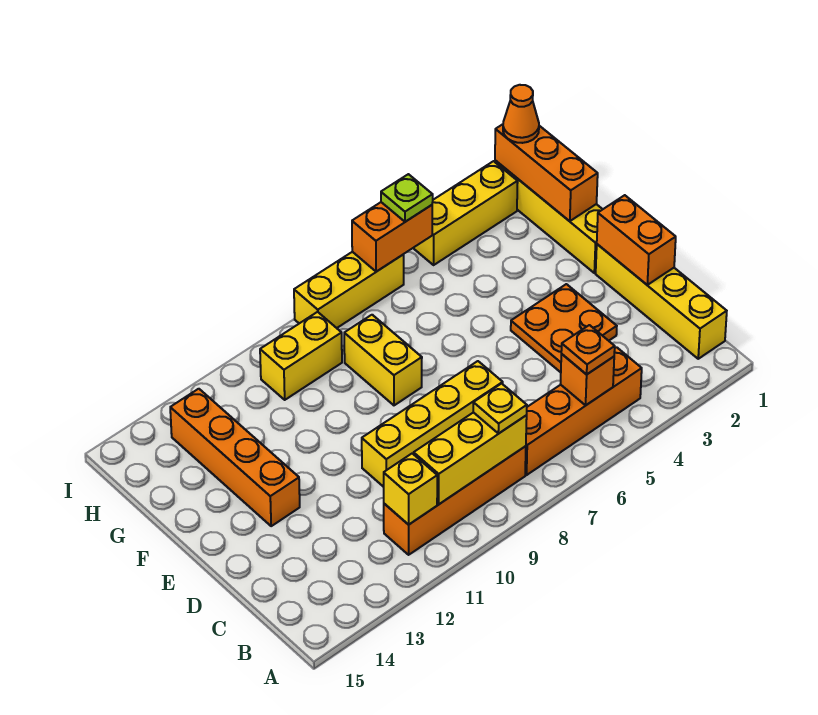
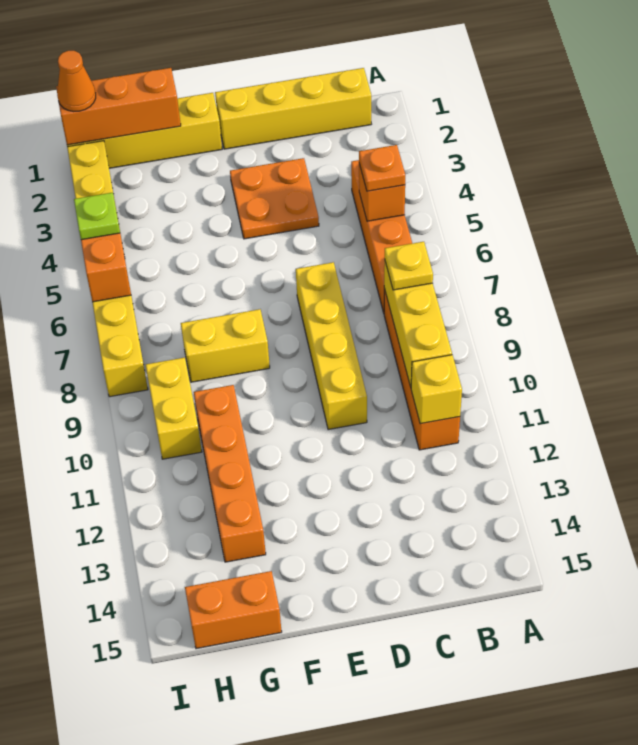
orange brick D1:E1 level 2 -> orange brick G15:H15 level 1
orange brick E13:H13 level 1 -> orange brick G10:G13 level 1

